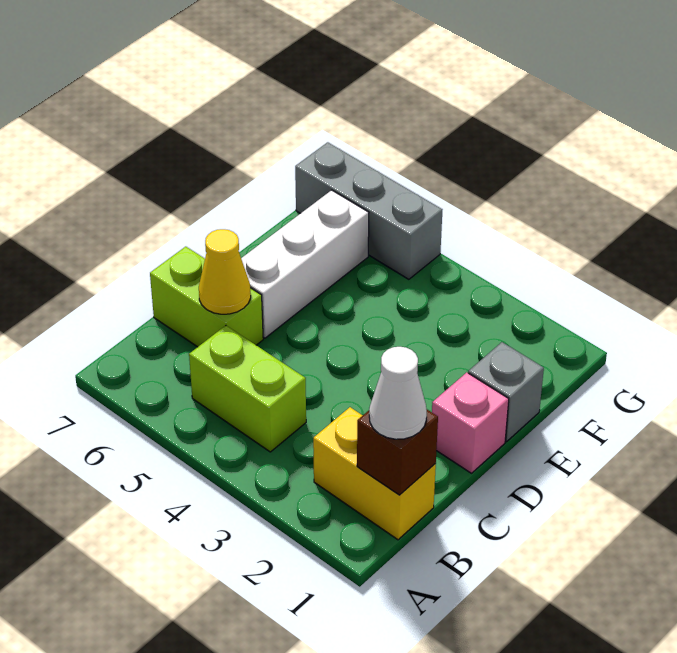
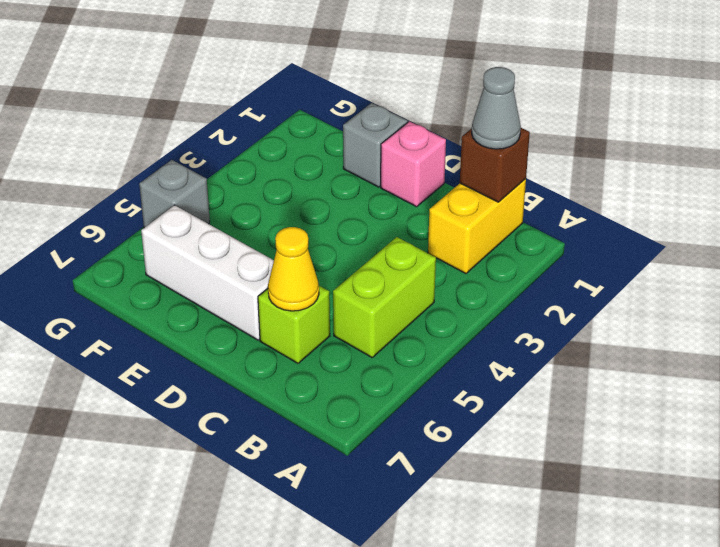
white cone B1 level 3 -> grey cone B1 level 3
lime brick C6:C7 level 1 -> lime brick C6 level 1
grey brick G5:G7 level 1 -> grey brick G5 level 1

